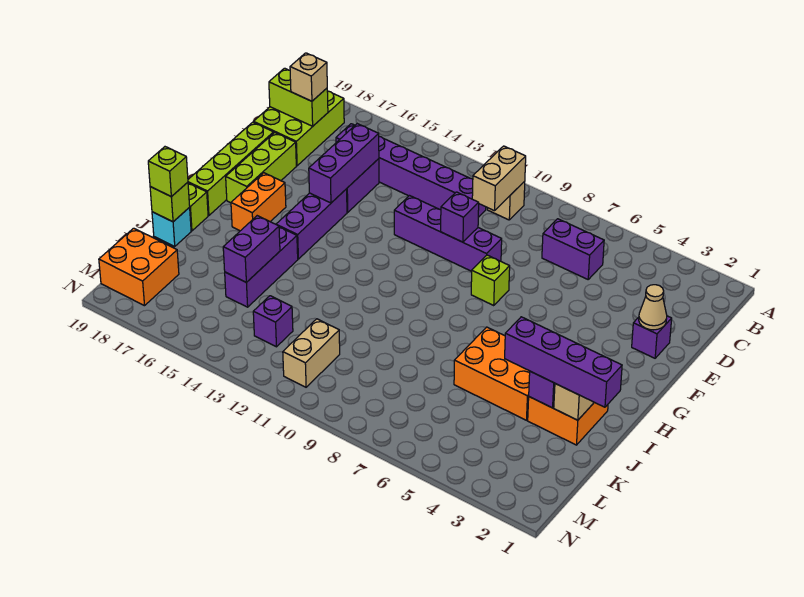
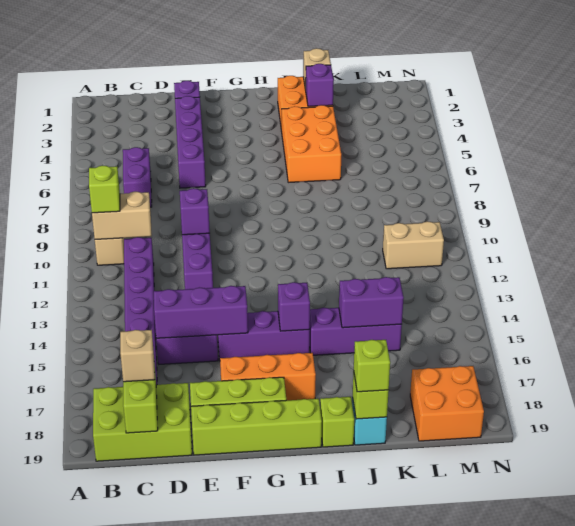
tan cone E2 level 2 -> none
lime brick F8 level 1 -> lime brick B10 level 3
orange brick G17:H17 level 1 -> orange brick F17:H17 level 1
purple brick J1:J4 level 3 -> purple brick E3:E6 level 1
purple brick L13 level 1 -> purple brick H15 level 2

